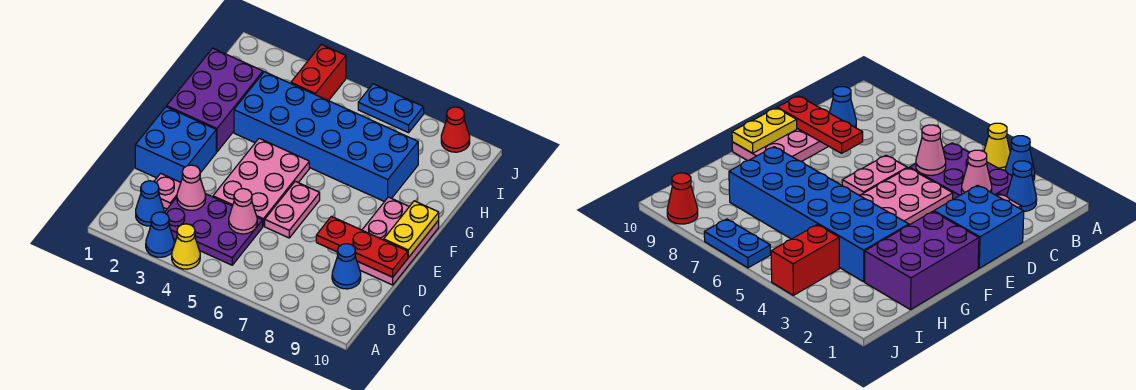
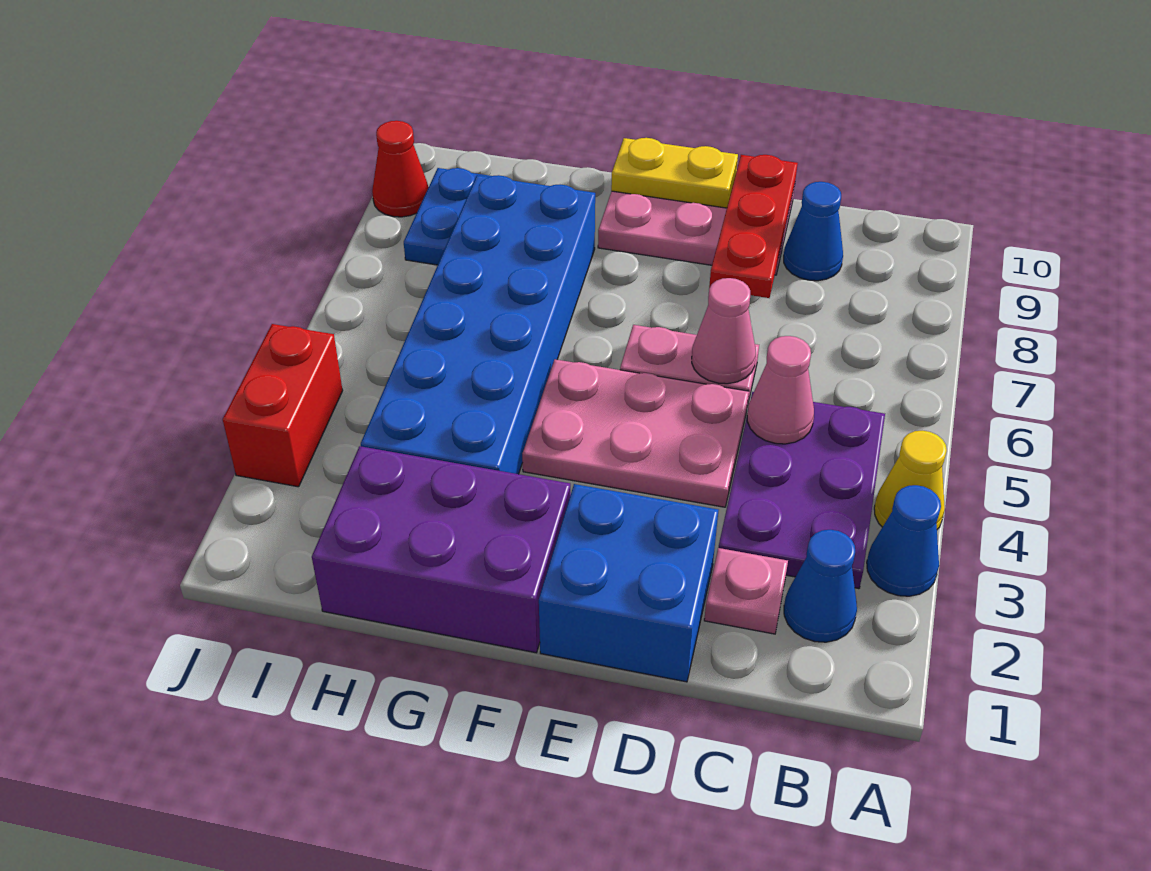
pink cone C3 level 2 -> pink cone D6 level 2
red brick I4:J4 level 1 -> red brick J3:J4 level 1
blue plate J6:J7 level 1 -> blue plate I8:I9 level 1

